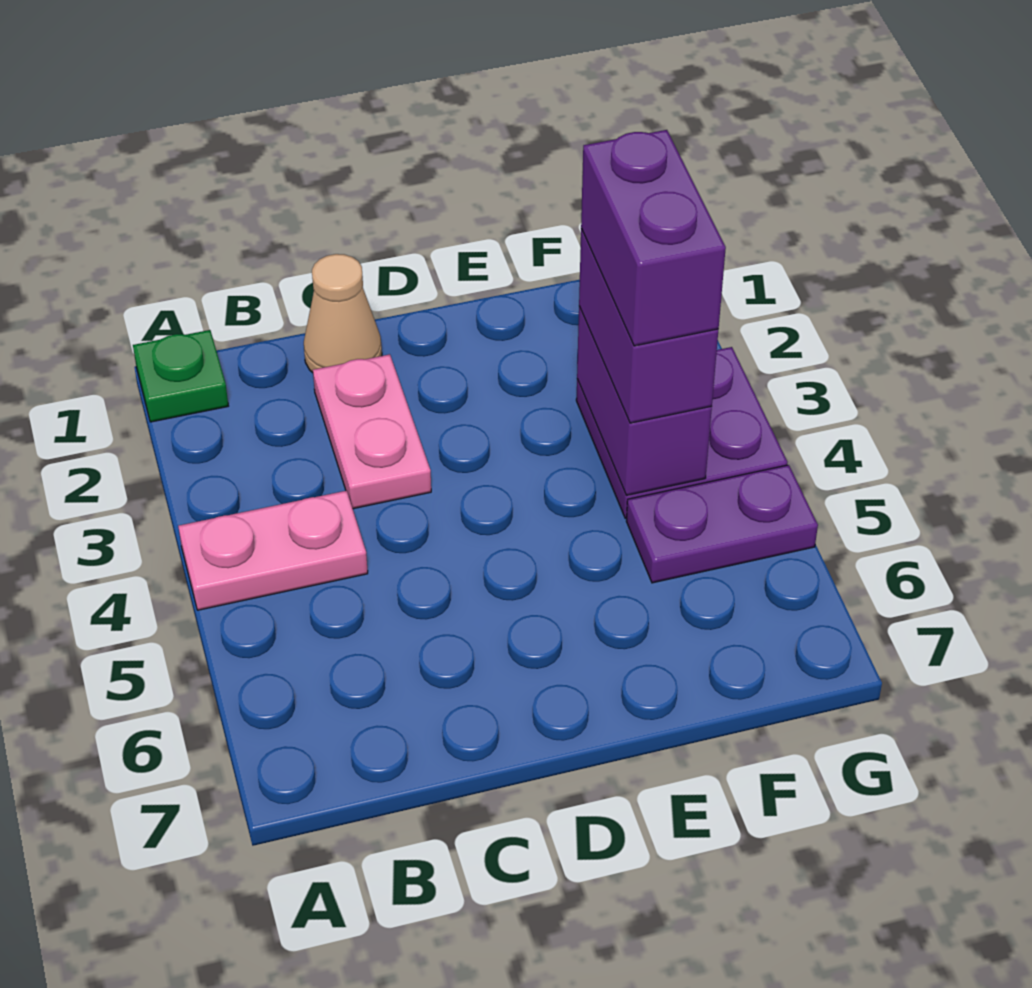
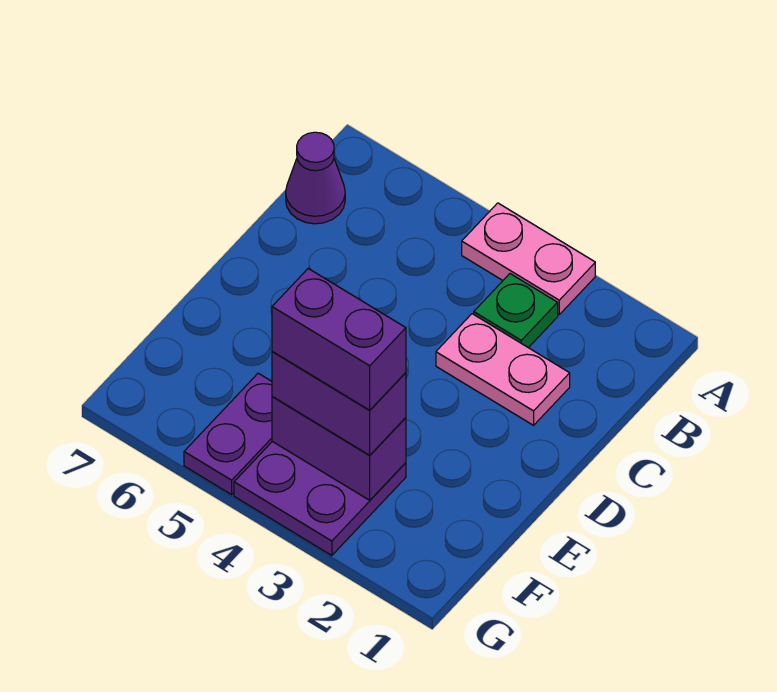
green plate A1 level 1 -> green plate B3 level 1
pink plate A4:B4 level 1 -> pink plate A3:A4 level 1
none -> purple cone B7 level 1
tan cone C1 level 1 -> none

